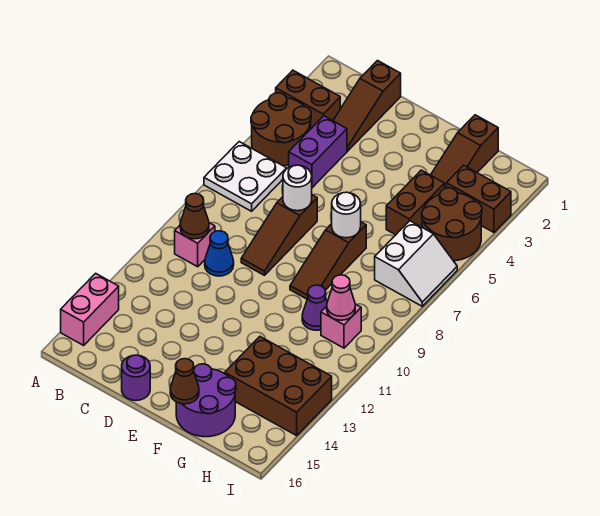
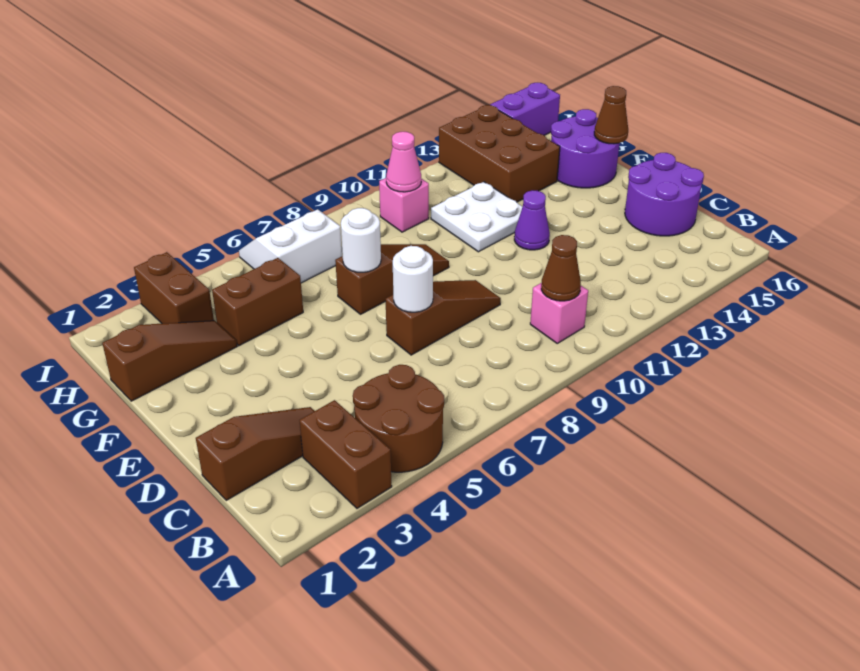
white plate A6:B7 level 1 -> white plate F11:G12 level 1
pink brick A14:A15 level 1 -> none
purple brick C4:C5 level 1 -> purple brick I15:I16 level 1
blue cone C10 level 1 -> none
purple round brick D16 level 1 -> purple round brick C15:D16 level 1
purple cone G10 level 1 -> purple cone E12 level 1
brown round brick H4:I5 level 1 -> none

